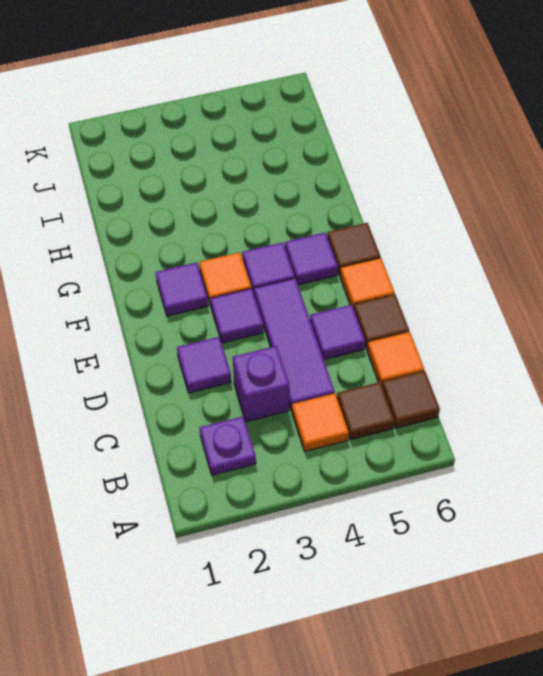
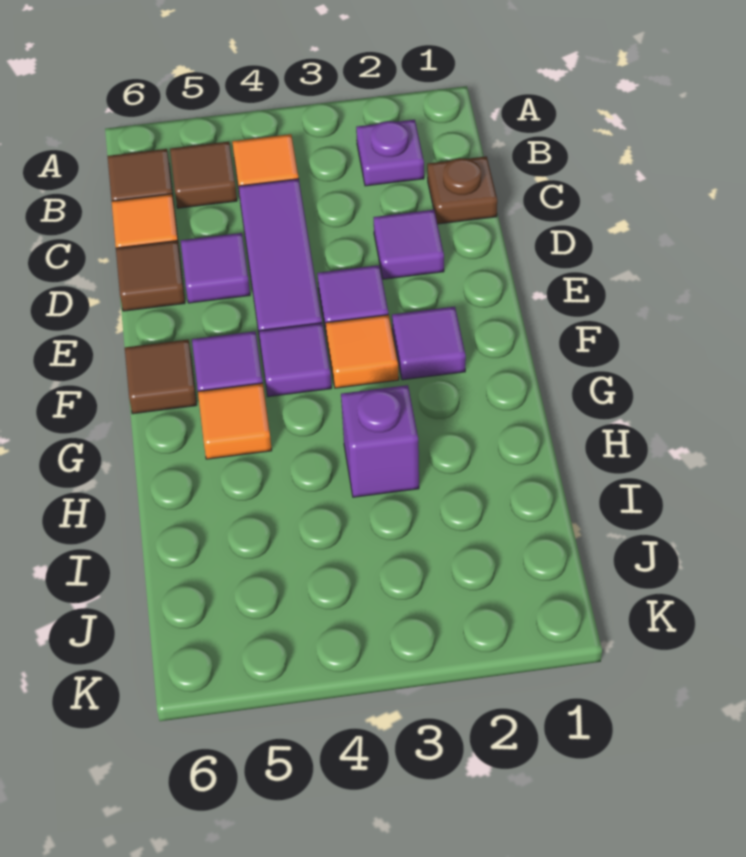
none -> brown plate C1 level 1
purple brick C3 level 1 -> purple brick H3 level 1
orange tile E6 level 1 -> orange tile G5 level 1

